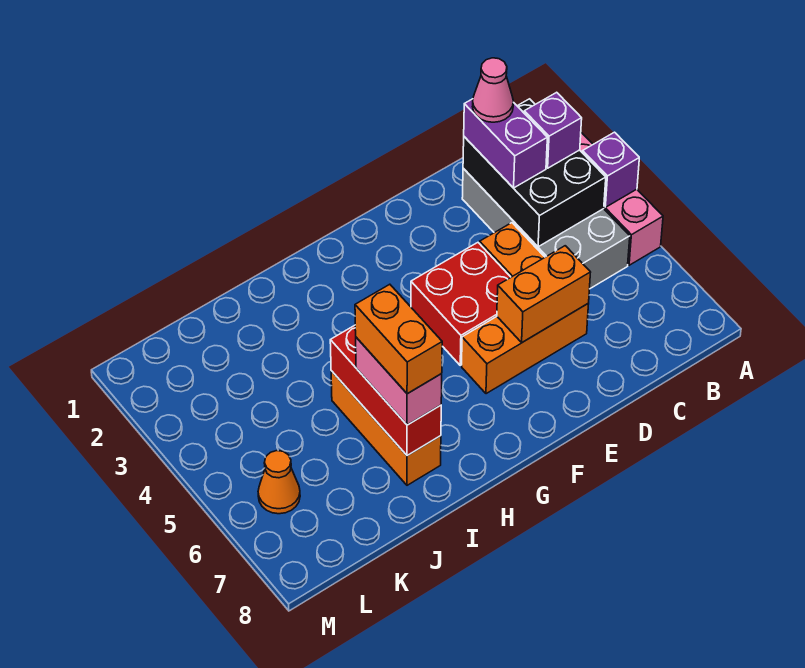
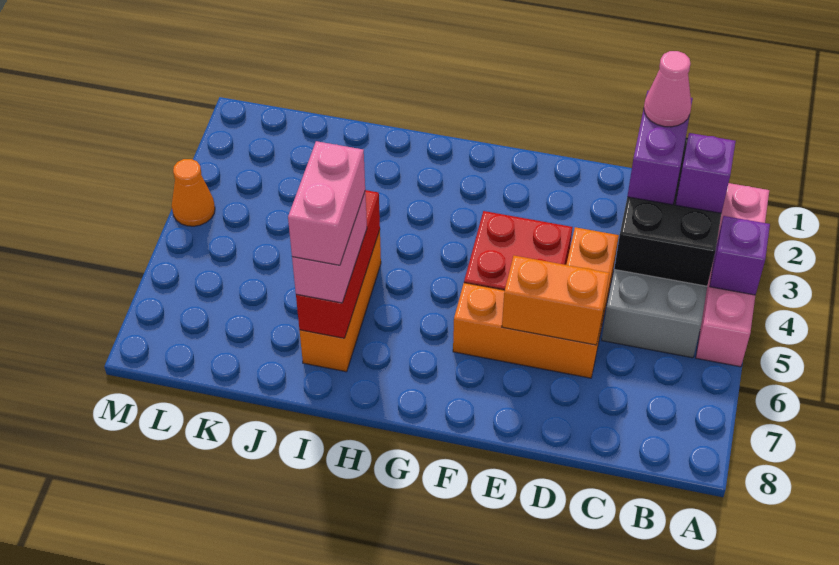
orange brick I6:I7 level 4 -> pink brick I6:I7 level 4
orange cone L6 level 1 -> orange cone M4 level 1

